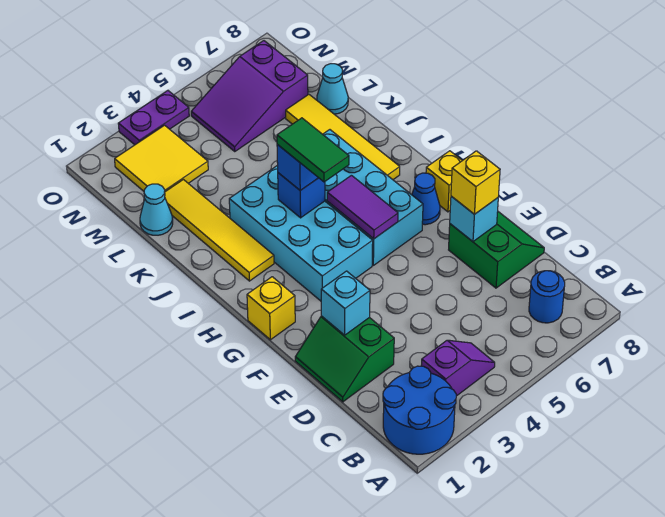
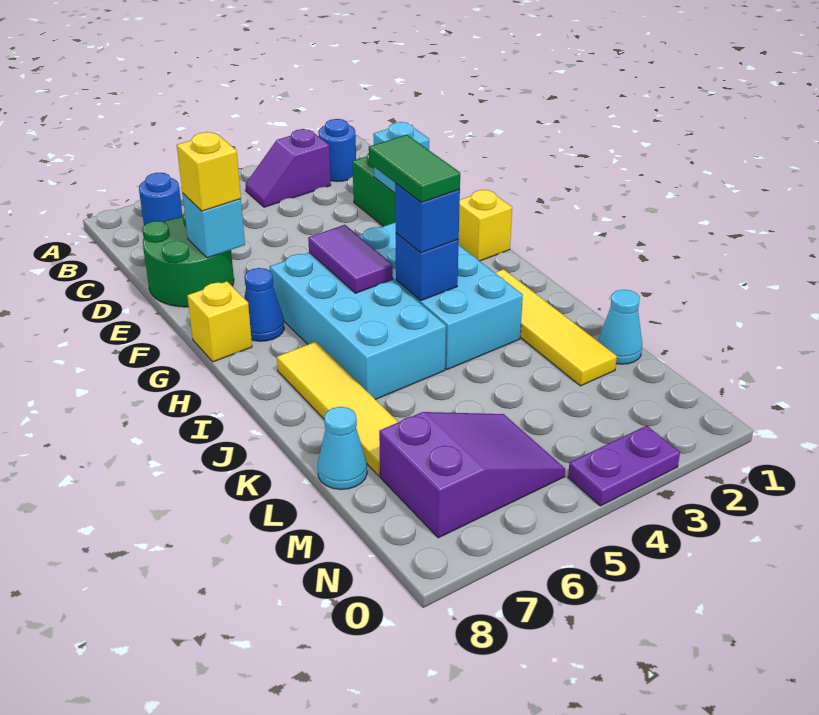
blue round brick A1:B2 level 1 -> blue round brick B2 level 1
green slope D7:E8 level 1 top 7 -> green round brick D7:E8 level 1
yellow tile M2:N3 level 1 -> none

